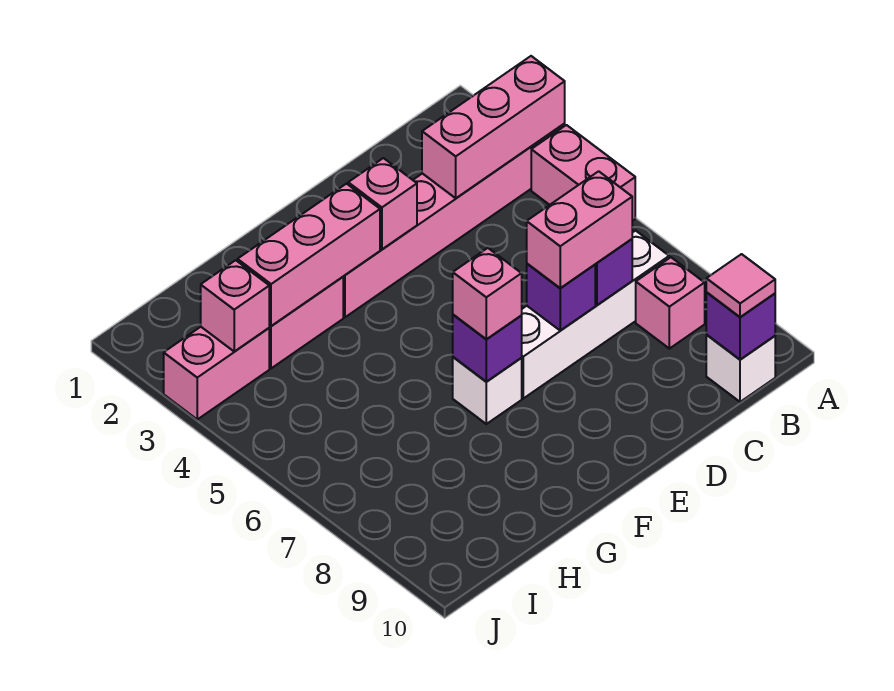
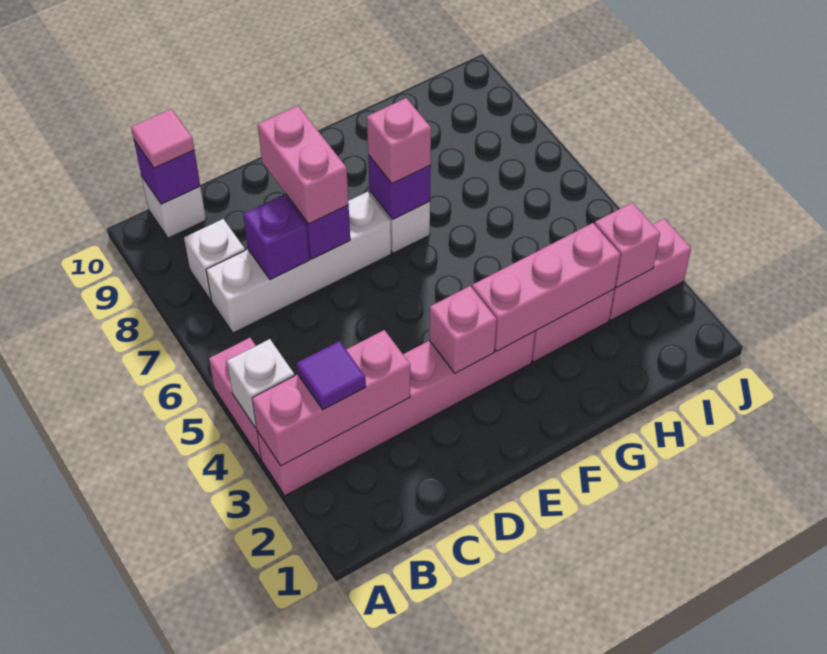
none -> white brick A4 level 2
none -> purple tile B3 level 3
pink brick B8 level 1 -> white brick B8 level 1
pink brick C7:D7 level 3 -> pink brick D7:D8 level 3

